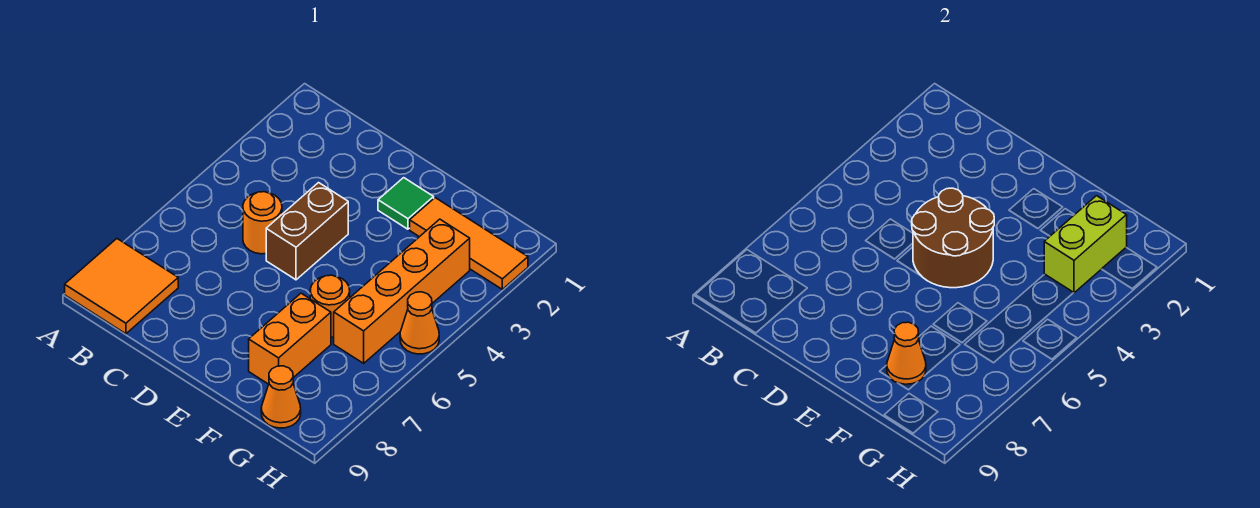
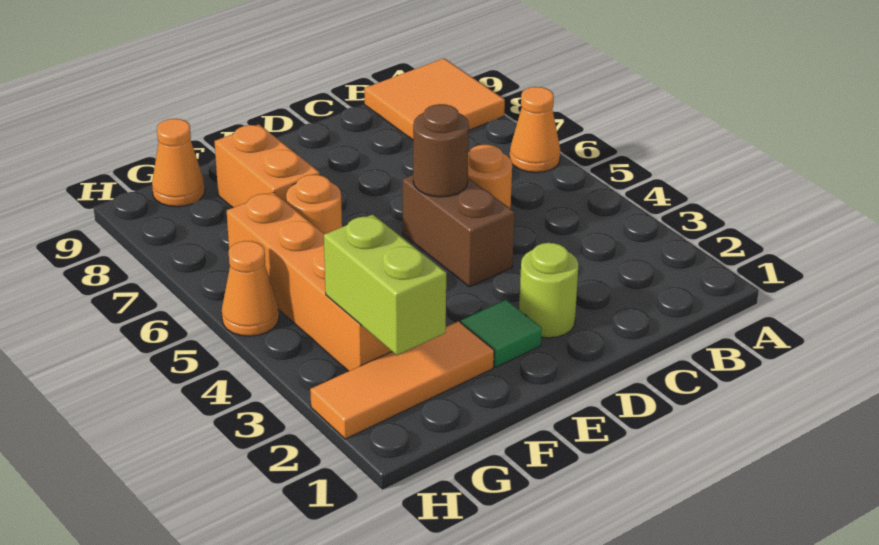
none -> lime round brick D2 level 1
brown round brick D4:E5 level 2 -> brown round brick D5 level 2
orange cone F8 level 2 -> orange cone A6 level 1

